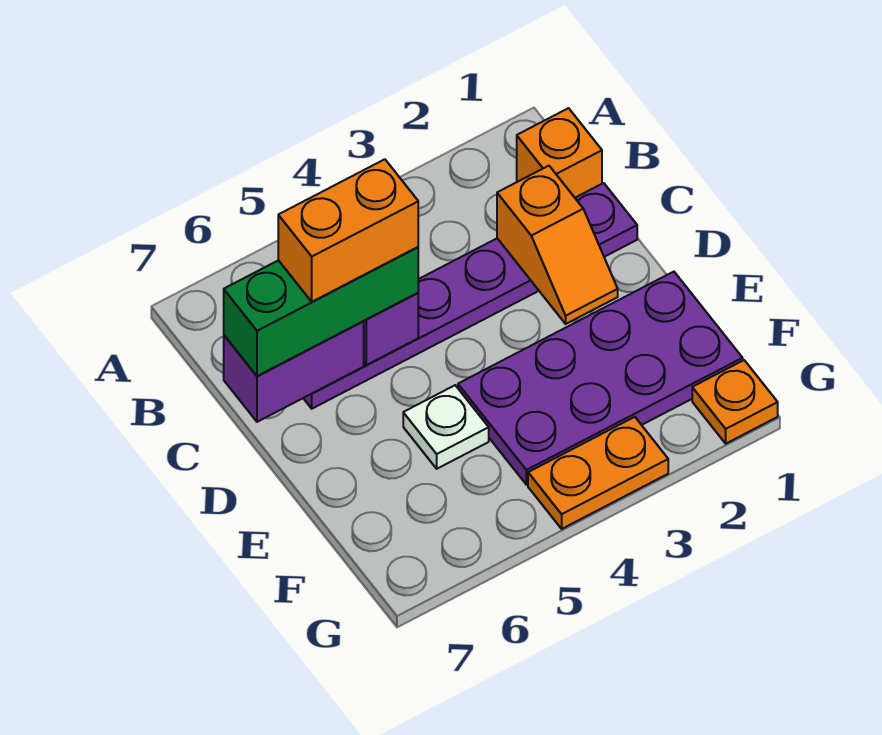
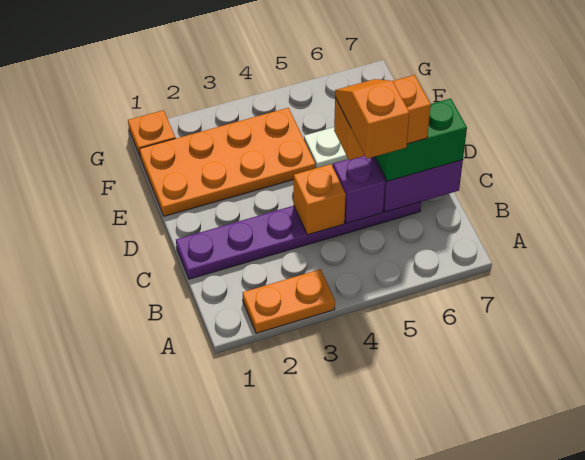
orange brick B1 level 1 -> orange brick C4 level 2
orange slope C2:D2 level 2 top C -> orange slope B5:C5 level 5 top B
green brick C5:C7 level 3 -> green brick C6:C7 level 3
purple plate E1:F4 level 1 -> orange plate E1:F4 level 1
orange plate G3:G4 level 1 -> orange plate A2:A3 level 1

